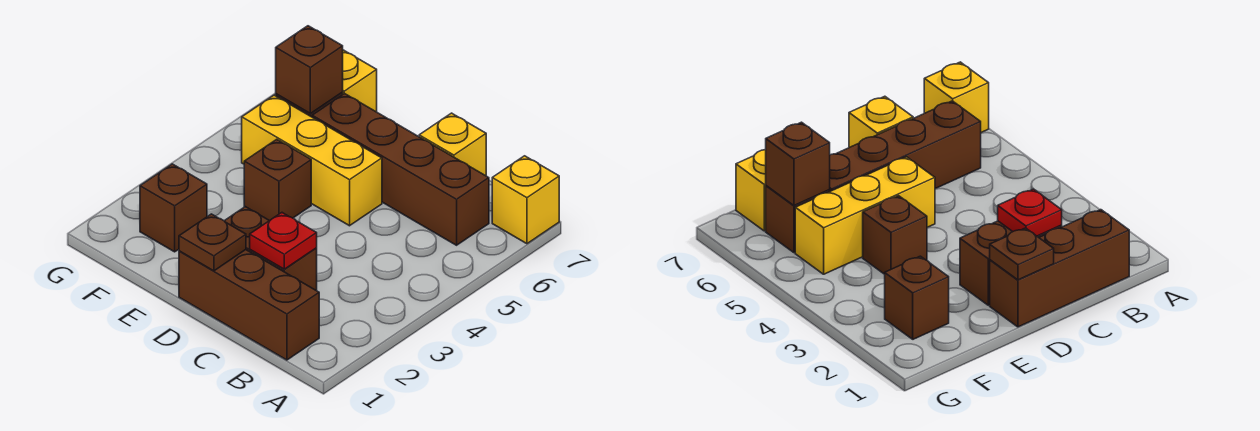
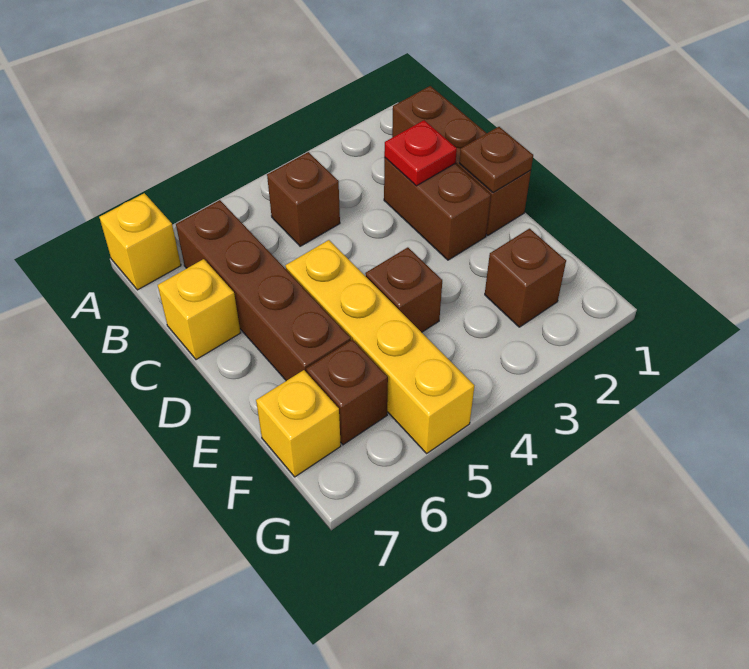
yellow brick D5:F5 level 1 -> yellow brick D5:G5 level 1
brown brick F6 level 2 -> brown brick B4 level 1

